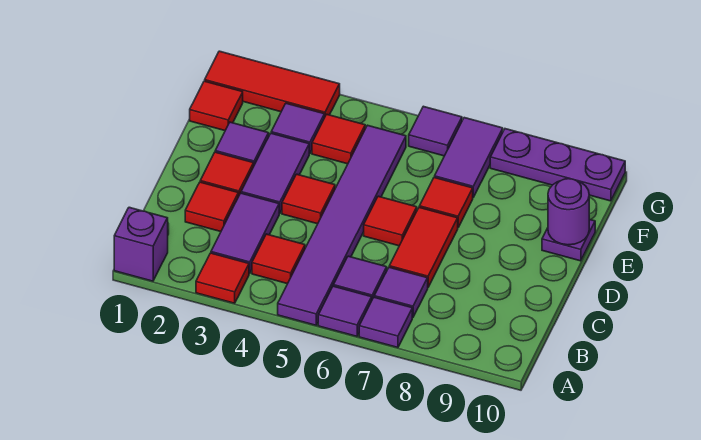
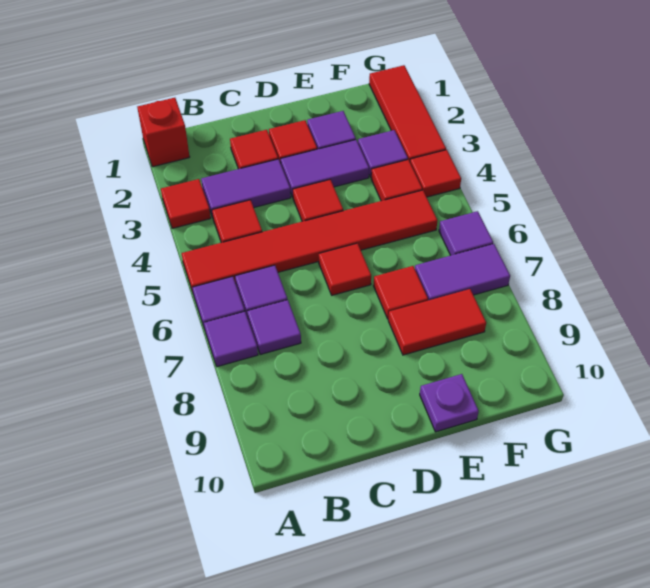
purple brick A1 level 1 -> red brick A1 level 1
purple tile A5:F5 level 1 -> red tile A5:F5 level 1
red tile C7:D7 level 1 -> red tile E8:F8 level 1
purple round brick E10 level 2 -> none
red tile F1 level 1 -> red tile G4 level 1
purple plate G8:G10 level 1 -> none

